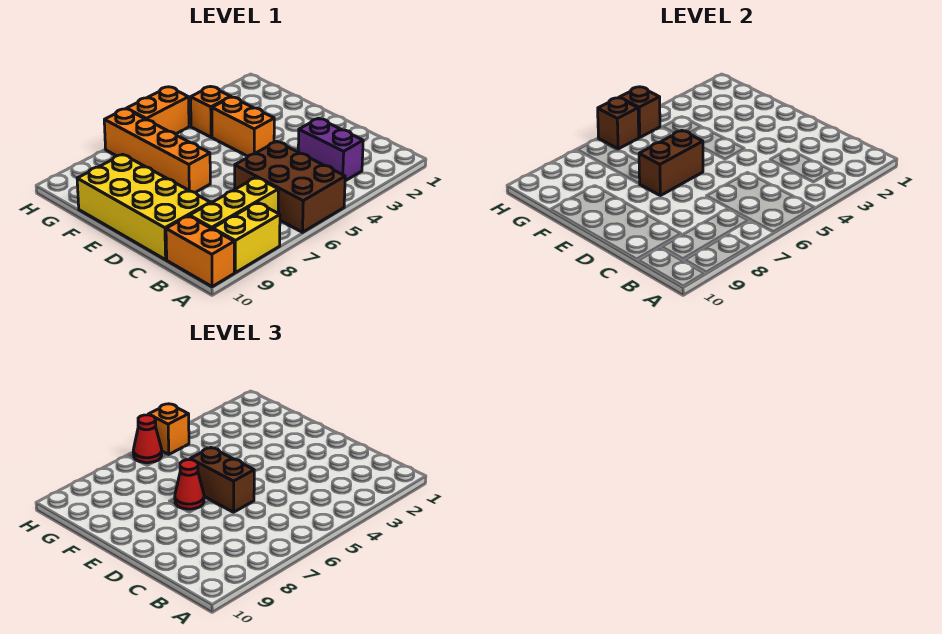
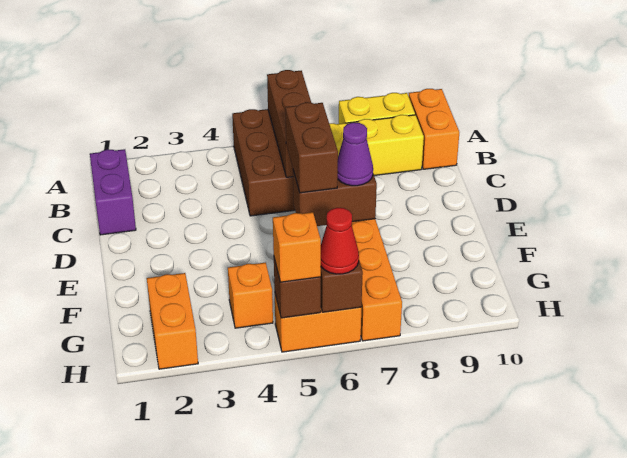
none -> brown brick A6:C6 level 2
purple brick B3:C3 level 1 -> purple brick B1:C1 level 1
yellow brick C9:F10 level 1 -> none
orange brick E4:F4 level 1 -> orange brick G2:H2 level 1
red cone E7 level 3 -> purple cone E7 level 3

